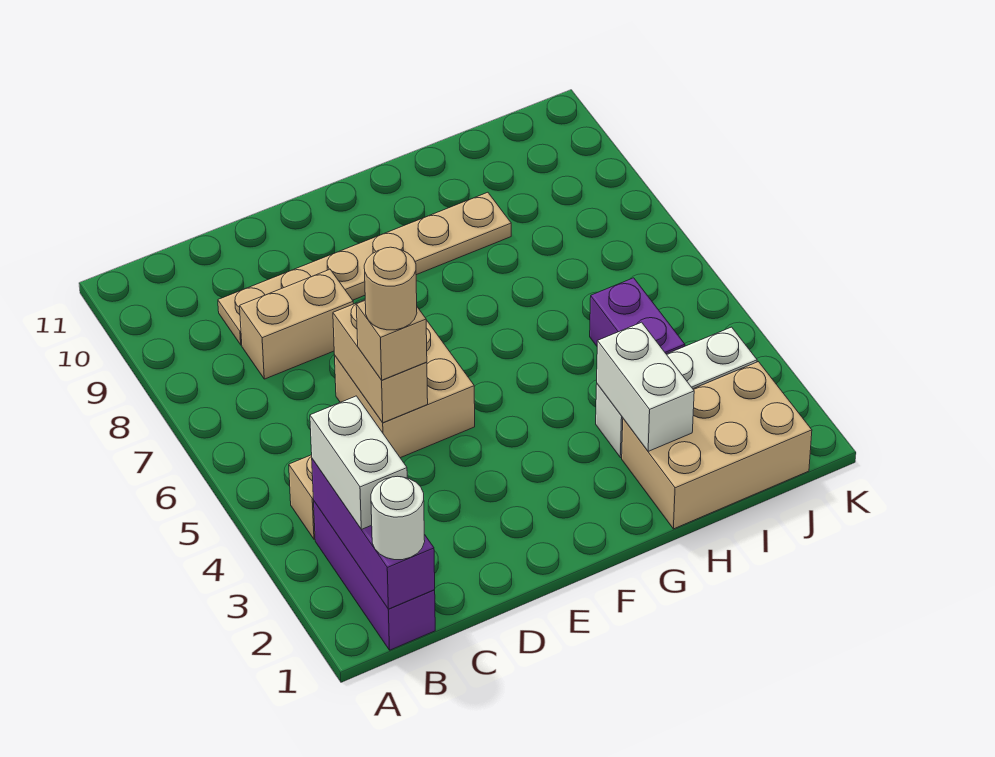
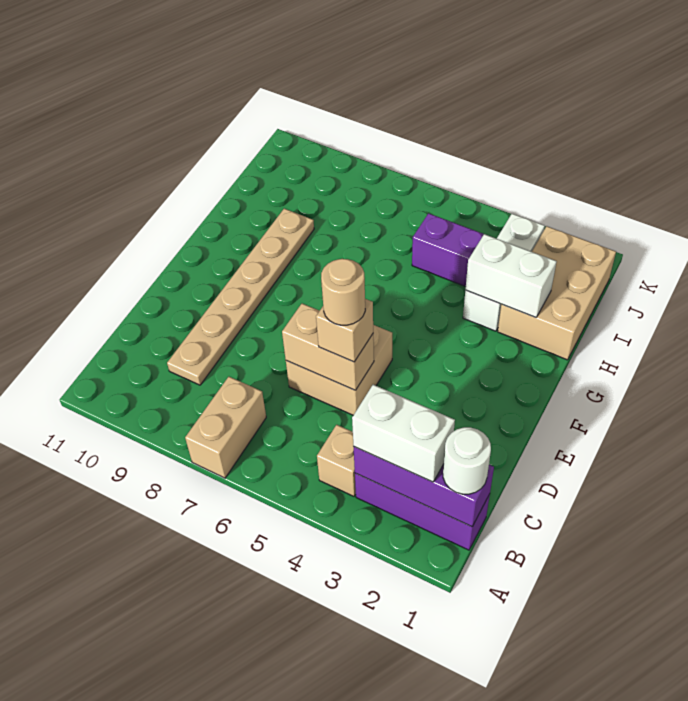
tan brick C8:D8 level 1 -> tan brick A7:B7 level 1

